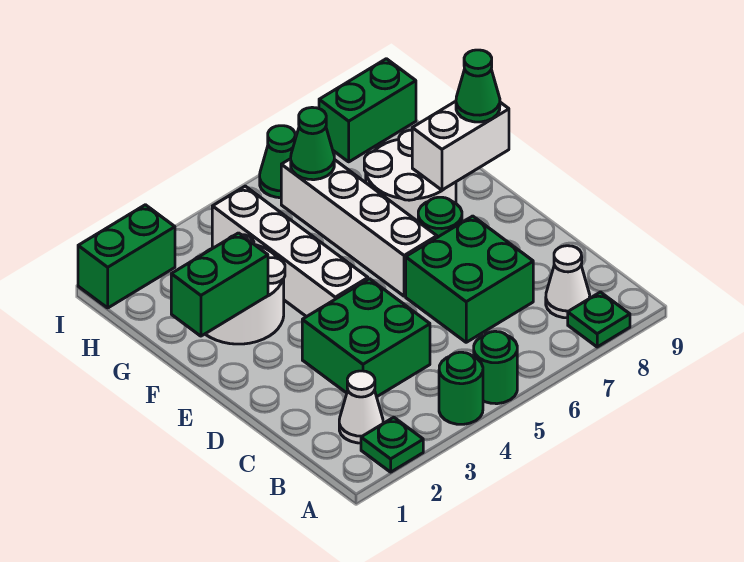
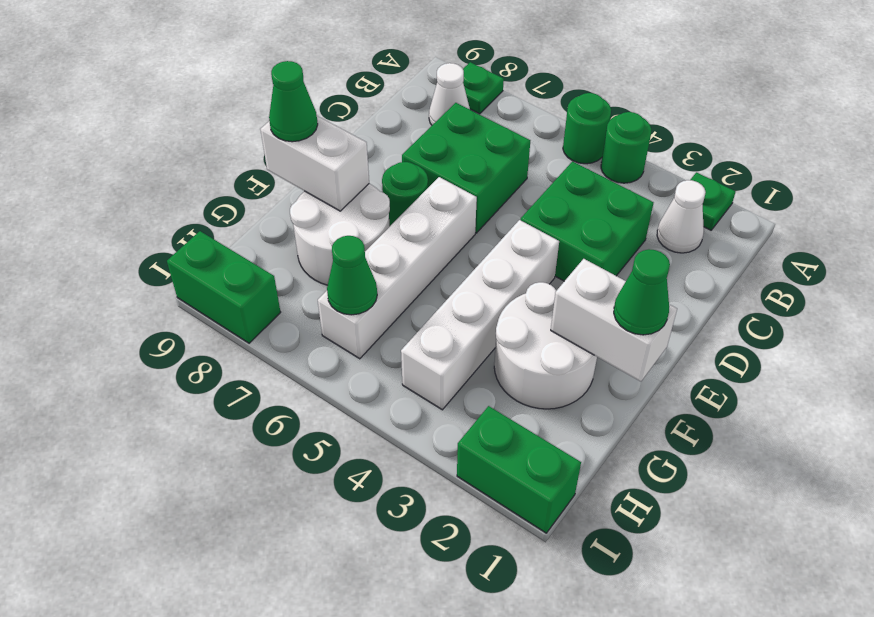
green brick F1:F2 level 2 -> white brick F1:F2 level 2
green cone I6 level 1 -> green cone F1 level 3

